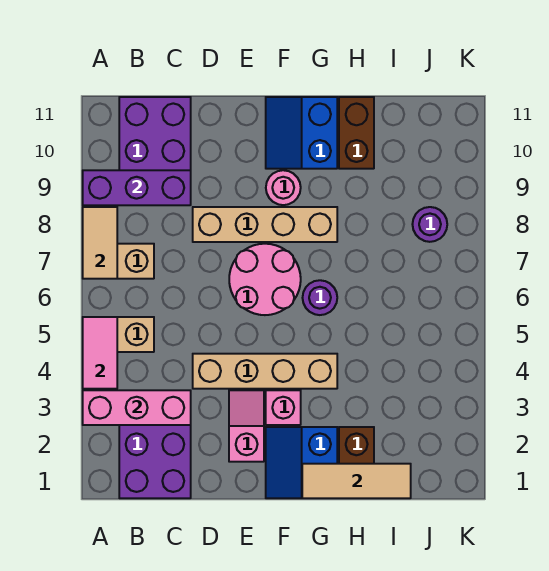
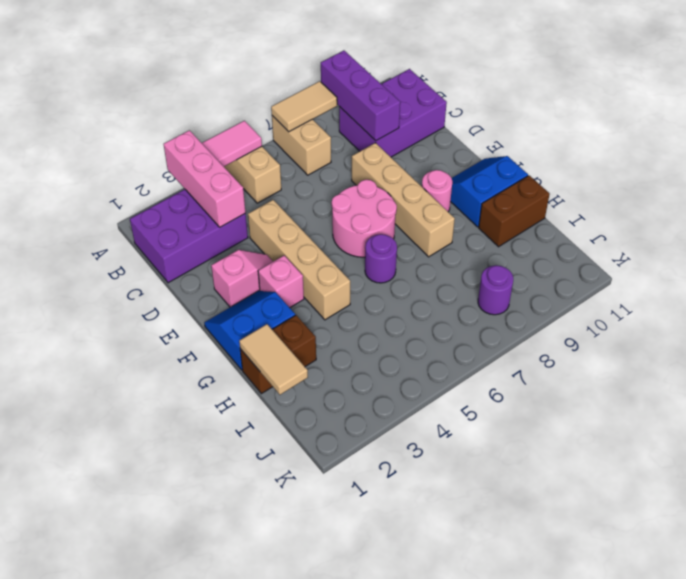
tan tile G1:I1 level 2 -> tan tile H1:I1 level 2

